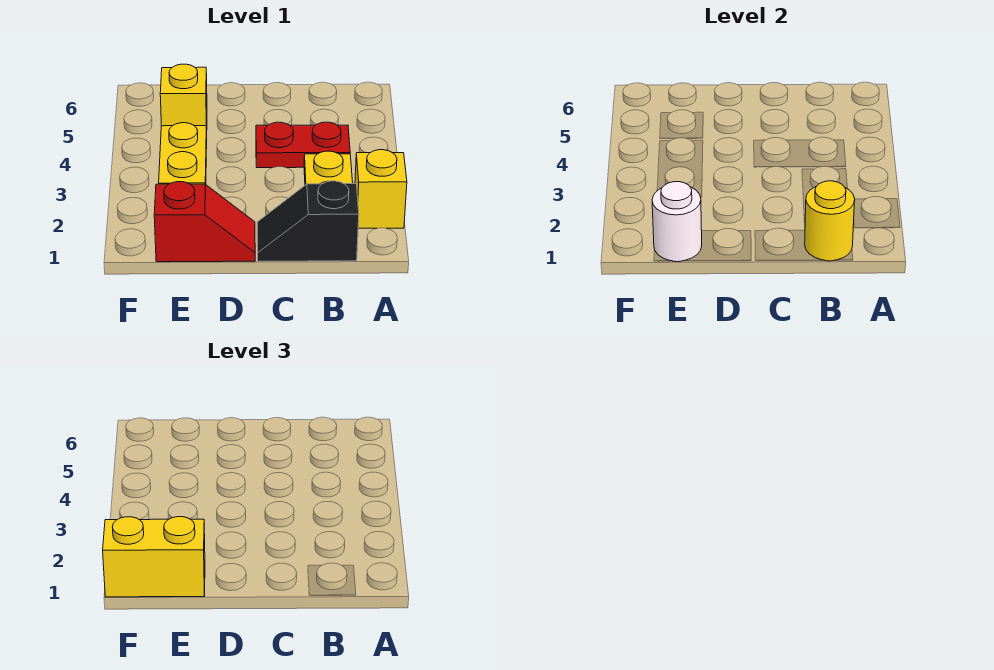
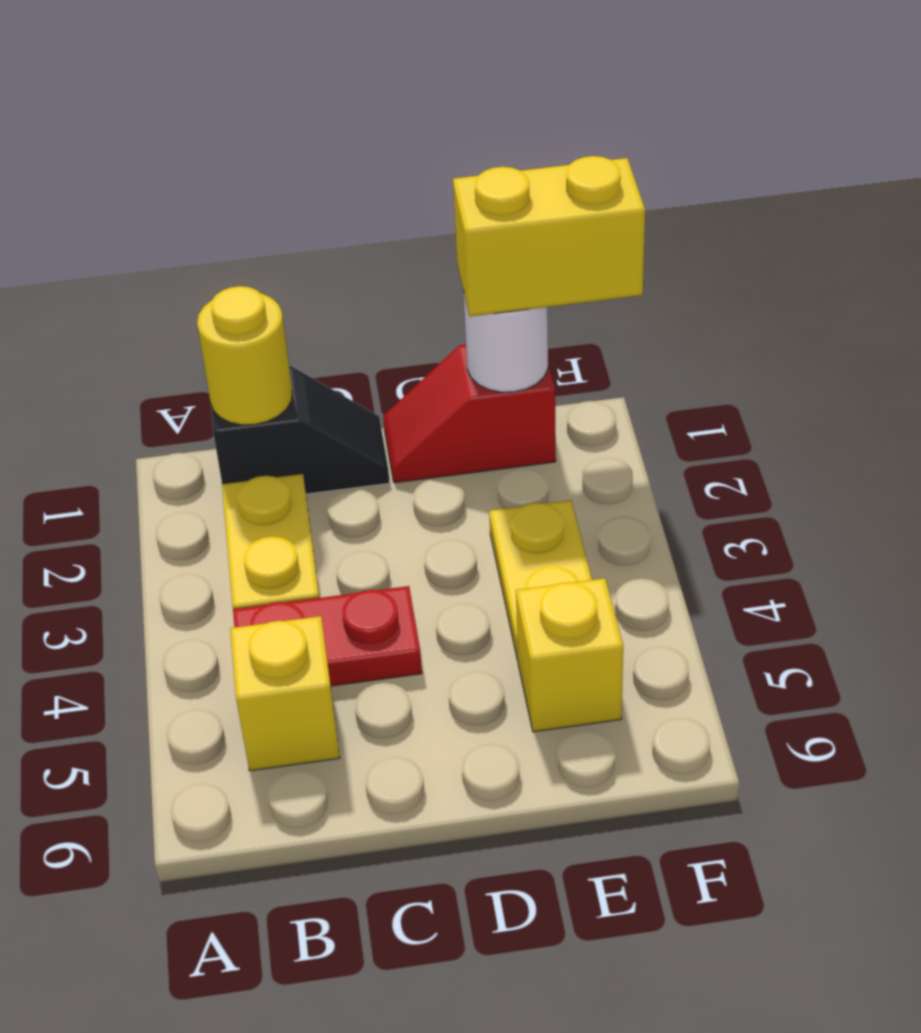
yellow brick A2 level 1 -> yellow brick B5 level 1

